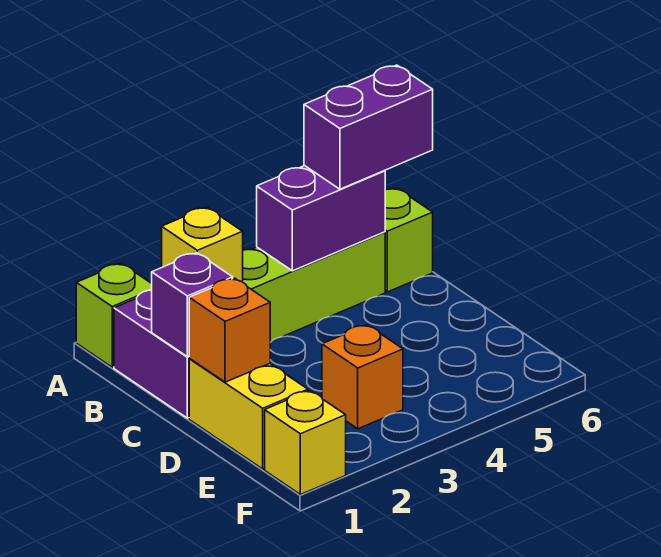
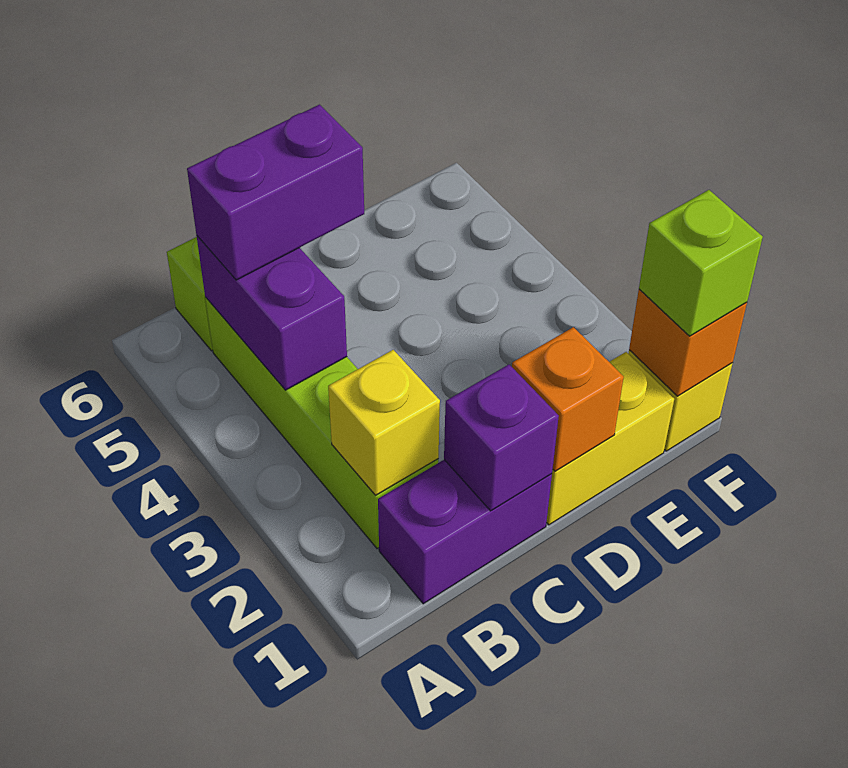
lime brick A1 level 1 -> lime brick F1 level 3
purple brick B5:B6 level 3 -> purple brick B5:C5 level 3
orange brick E3 level 1 -> orange brick F1 level 2

